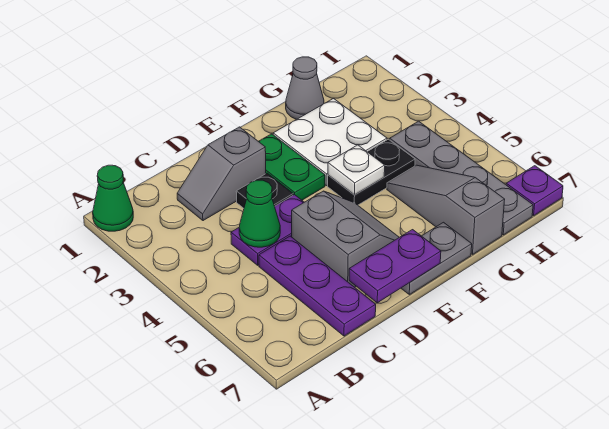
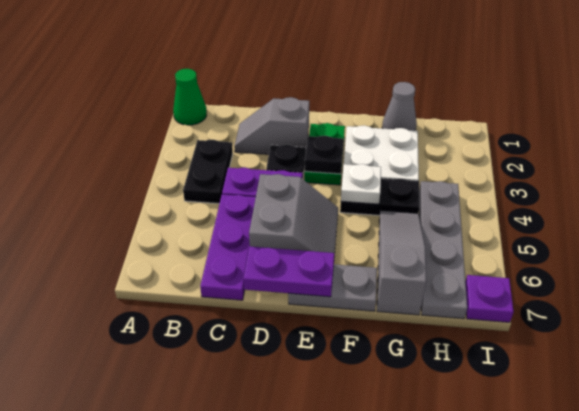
none -> black plate B3:B4 level 1
green cone C4 level 2 -> none
none -> black plate E3 level 2

